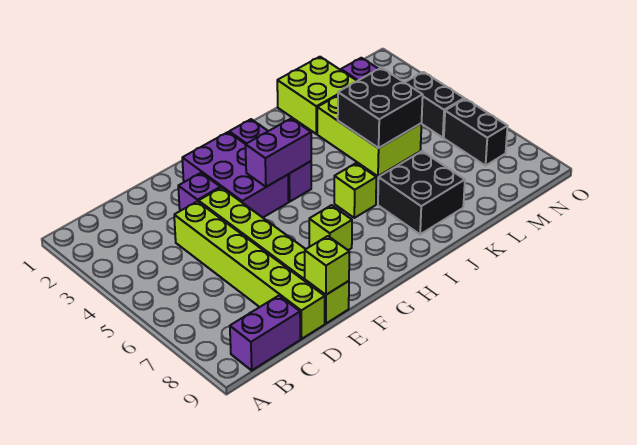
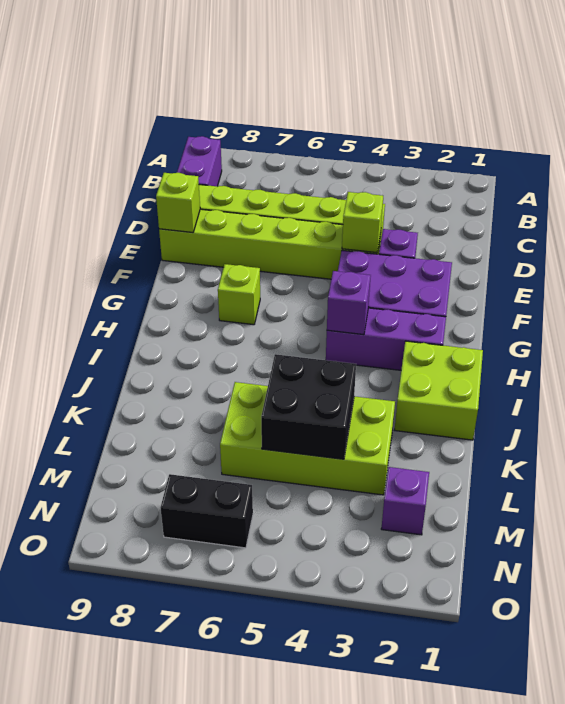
purple brick G4:H4 level 2 -> purple brick H4 level 2
lime brick I6 level 1 -> lime brick E4 level 2
black brick J7:K8 level 1 -> none
lime brick K1:L2 level 1 -> lime brick I1:J2 level 1
lime brick K3:L5 level 1 -> lime brick K3:L6 level 1
black brick N4:N5 level 1 -> none

